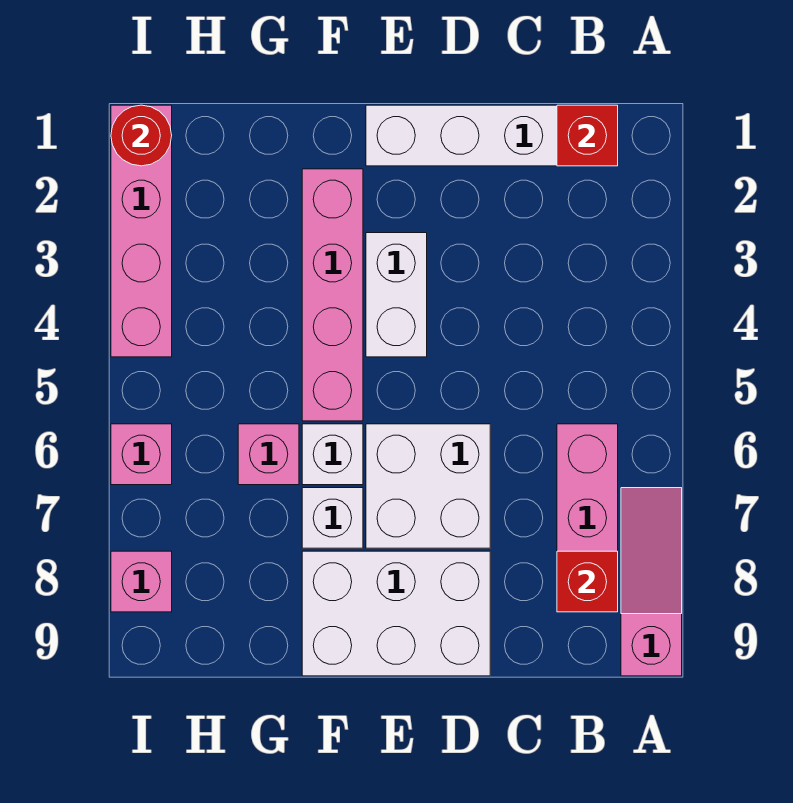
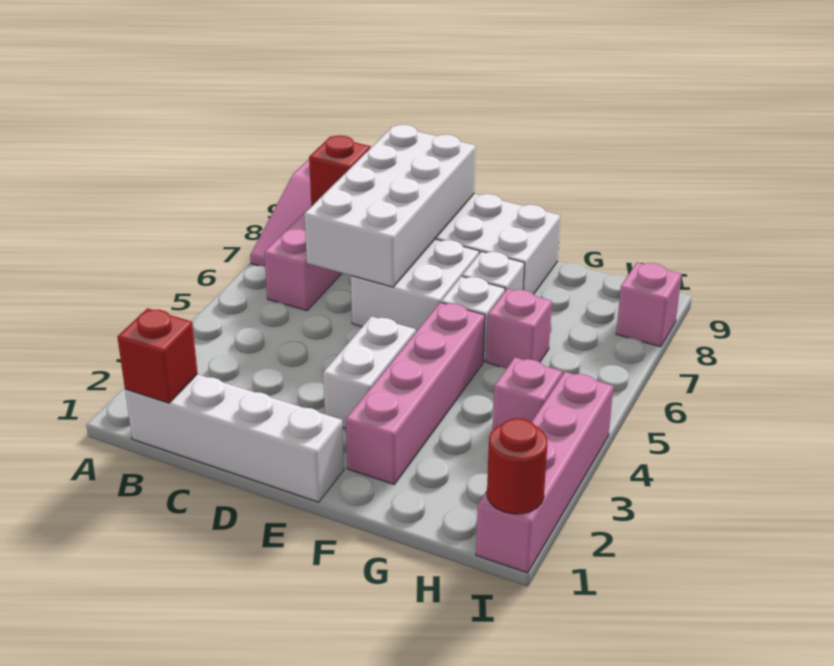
none -> white brick C6:D9 level 2
pink brick I6 level 1 -> pink brick H4 level 1

